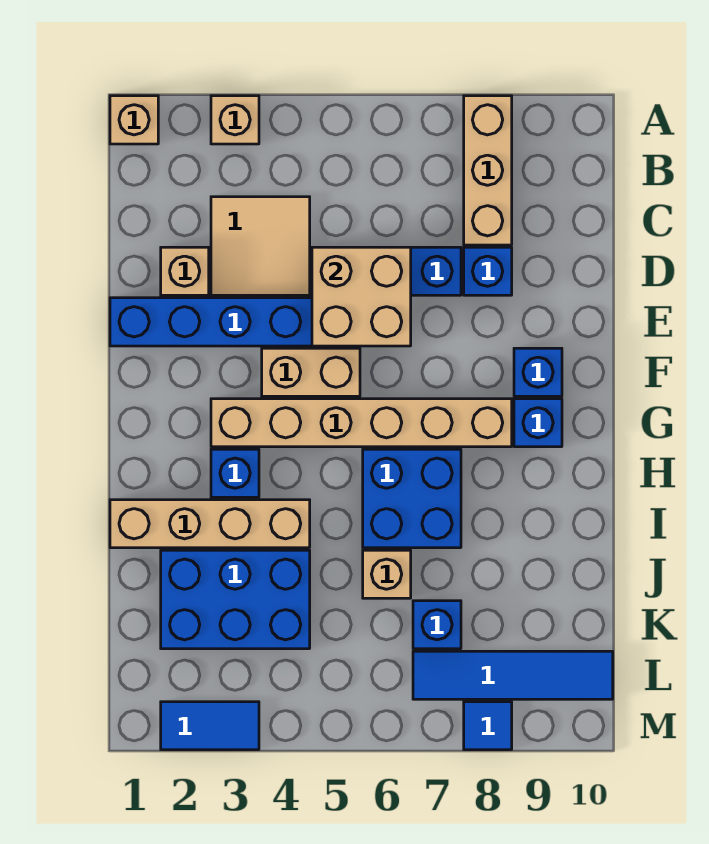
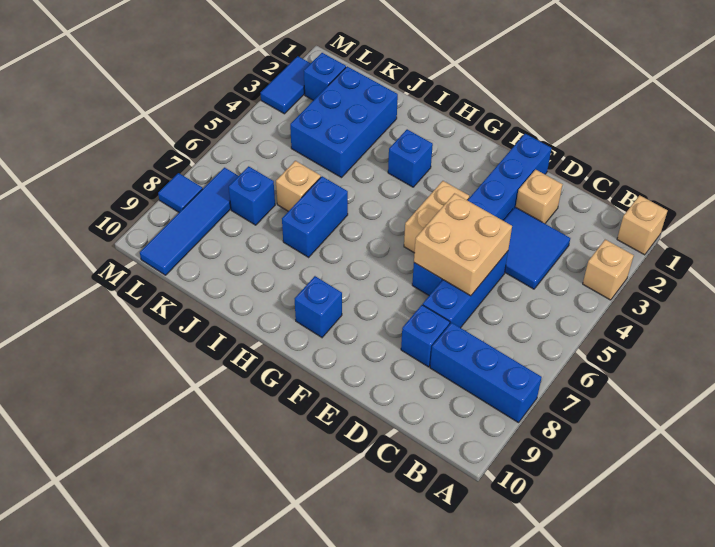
tan brick A8:C8 level 1 -> blue brick A8:C8 level 1
tan tile C3:D4 level 1 -> blue tile C3:D4 level 1
blue brick F9 level 1 -> blue brick L2 level 1
tan brick G3:G8 level 1 -> none
blue brick H6:I7 level 1 -> blue brick I6:I7 level 1
tan brick I1:I4 level 1 -> none

